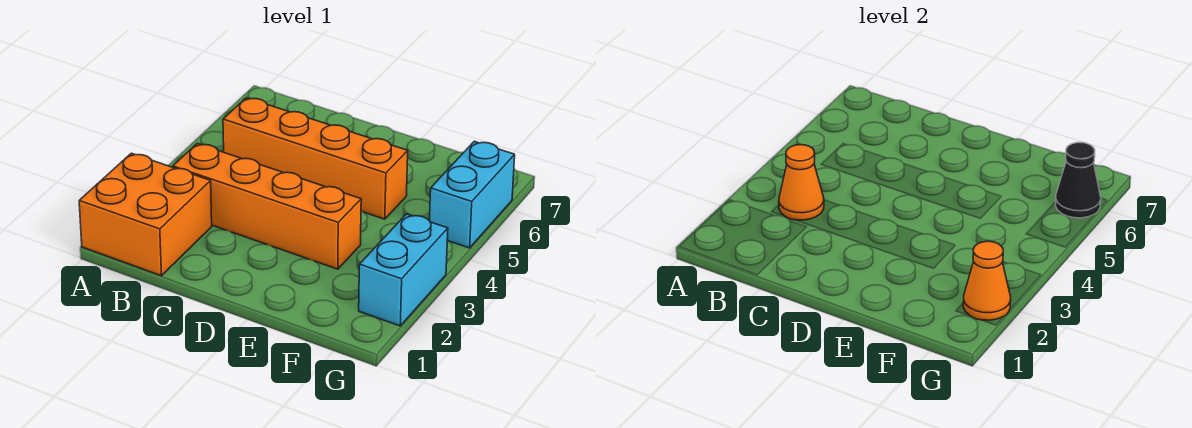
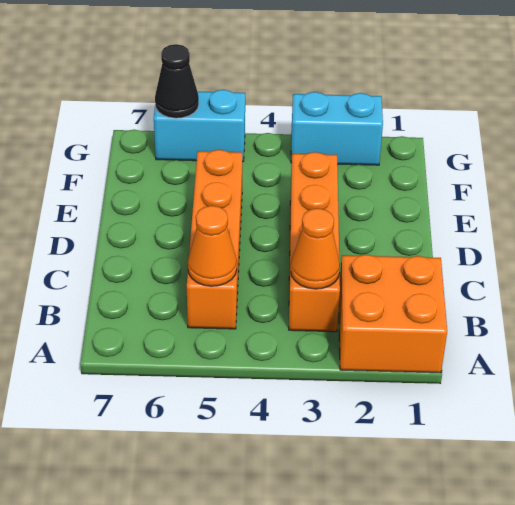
orange cone G2 level 2 -> orange cone B5 level 2

